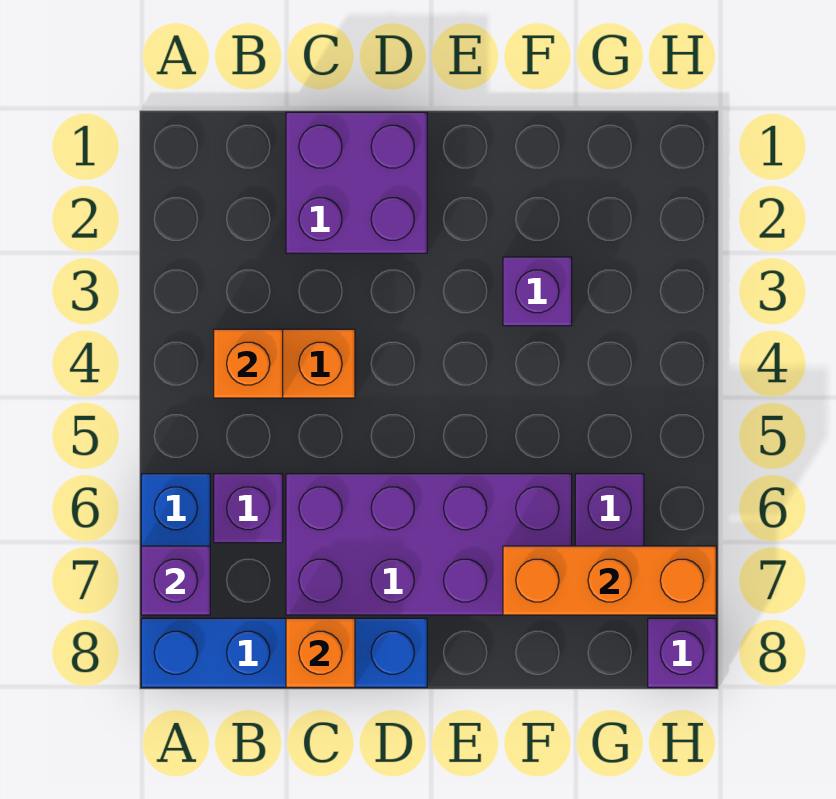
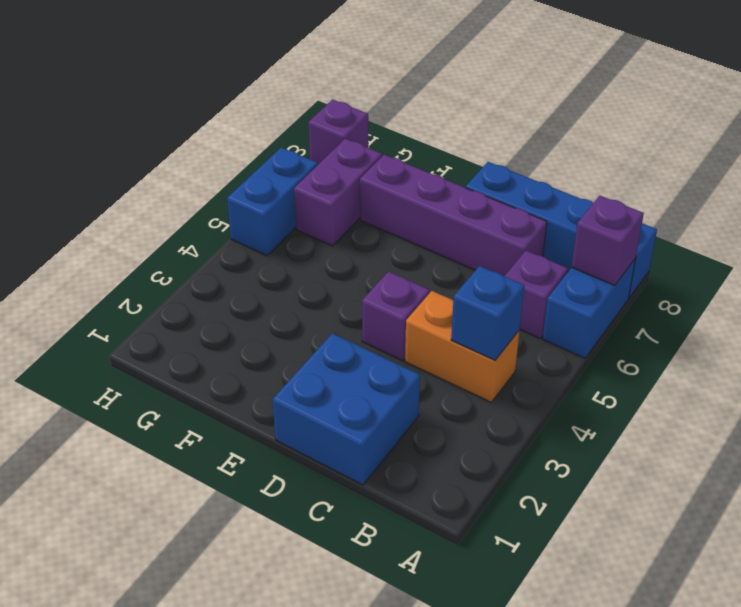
orange brick B4 level 2 -> blue brick B4 level 2
purple brick C1:D2 level 1 -> blue brick C1:D2 level 1
purple brick C6:F7 level 1 -> purple brick C7:F7 level 1
orange brick C8 level 2 -> none
purple brick F3 level 1 -> purple brick D4 level 1
orange brick F7:H7 level 2 -> none
none -> blue brick H5:H6 level 1

